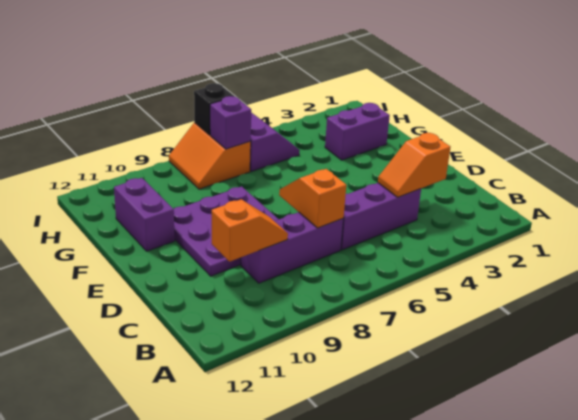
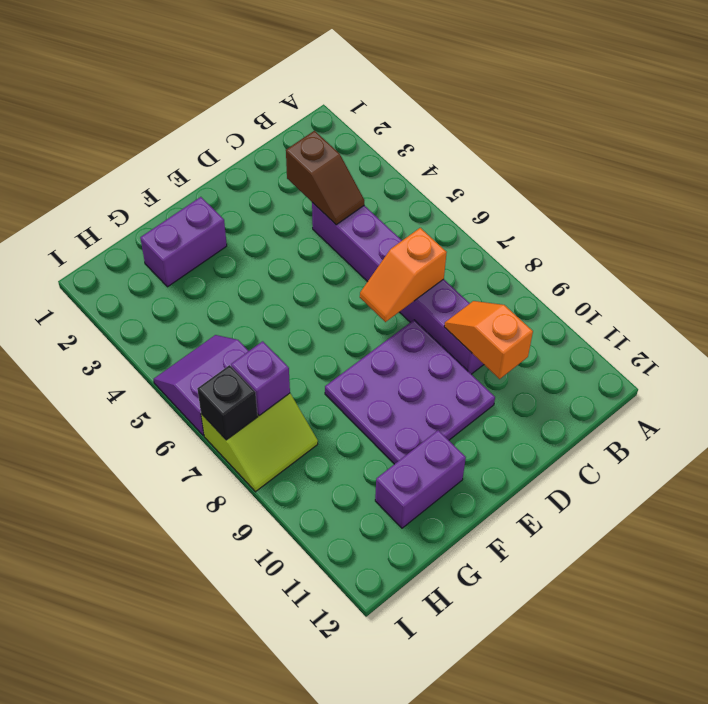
orange slope C3:C4 level 2 top 3 -> brown slope C3:C4 level 2 top 3
purple brick G2:G3 level 1 -> purple brick F2:G2 level 1
orange slope H7:I8 level 1 top 7 -> lime slope H7:I8 level 1 top 7

